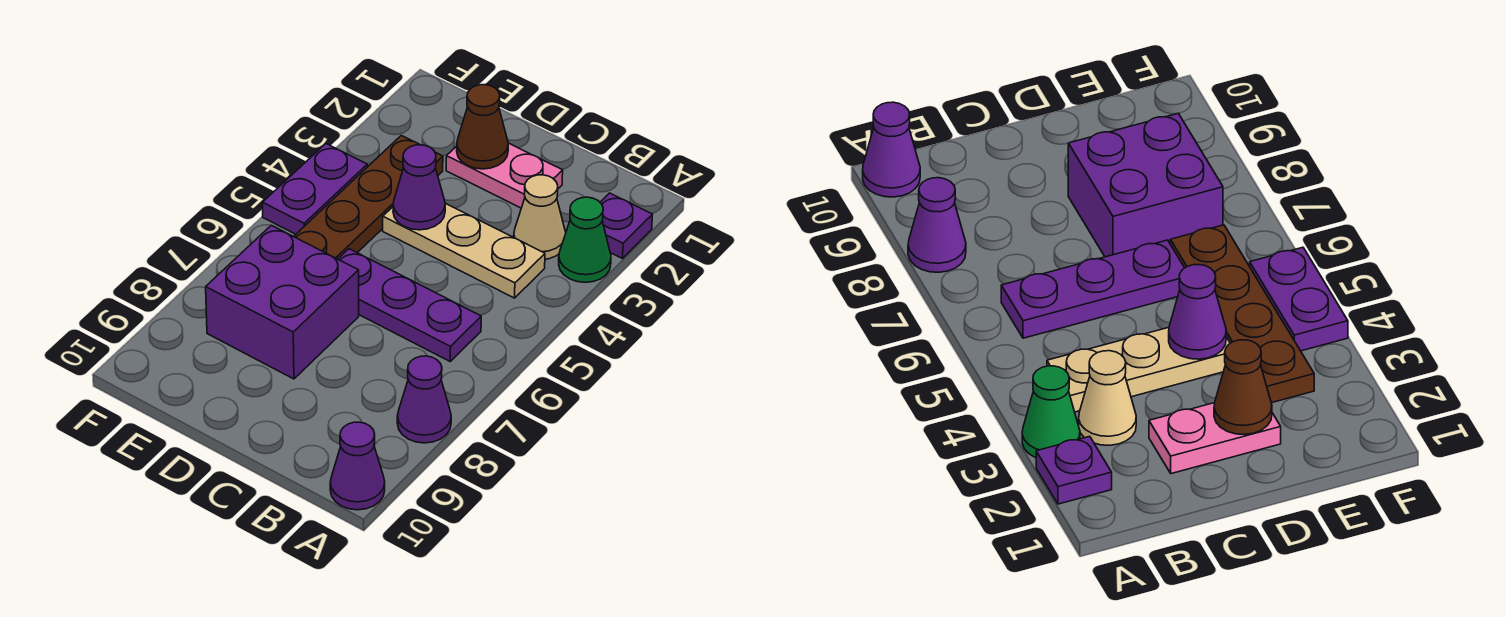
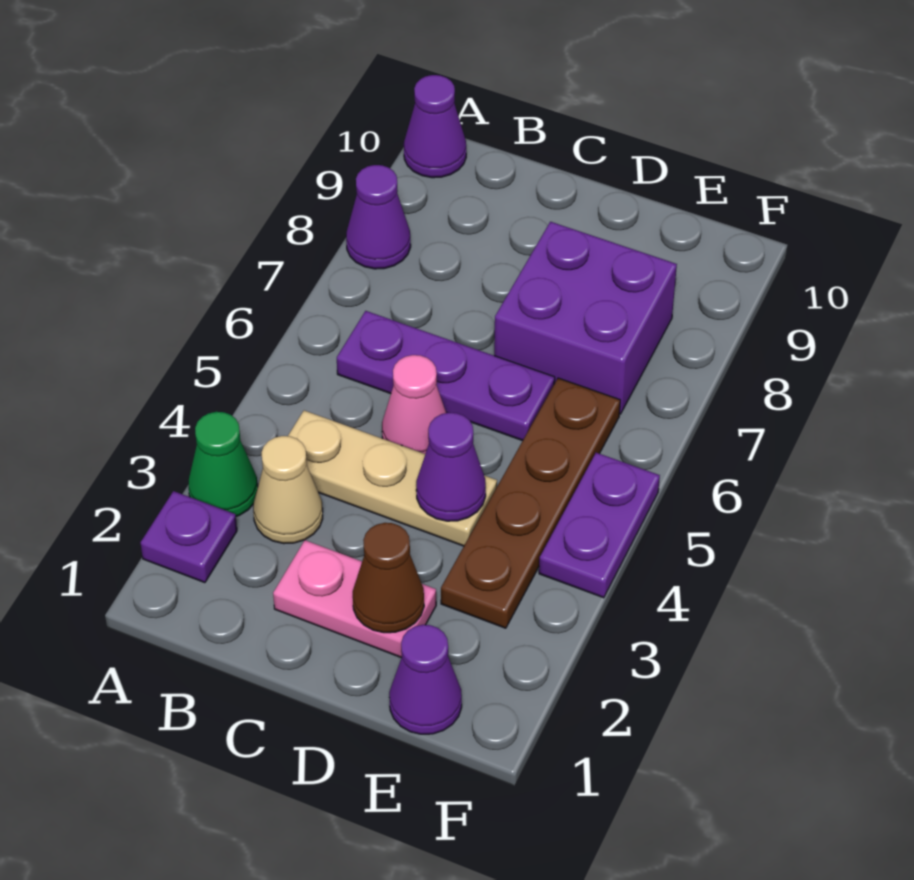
none -> pink cone C5 level 1
none -> purple cone E1 level 1

